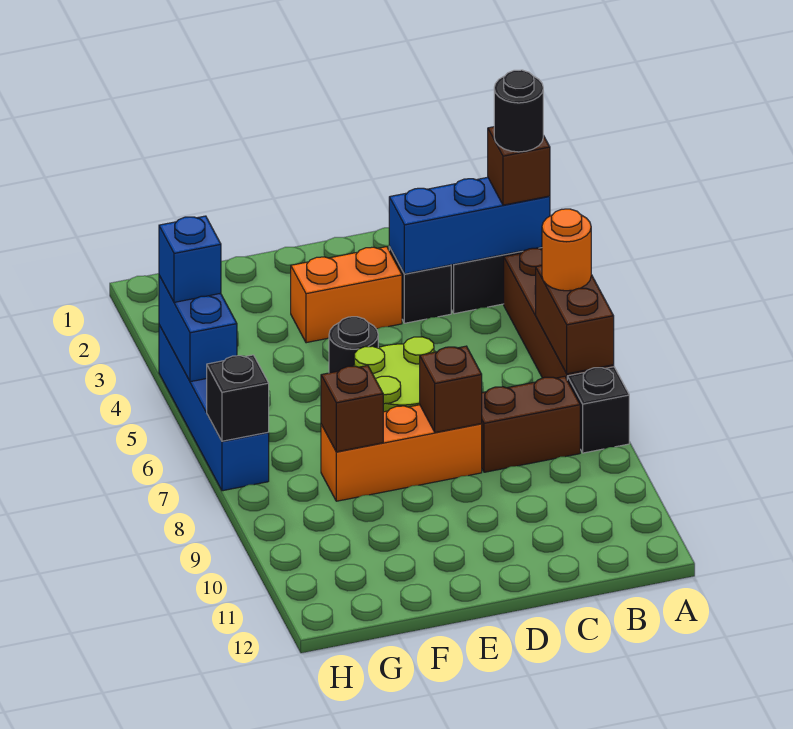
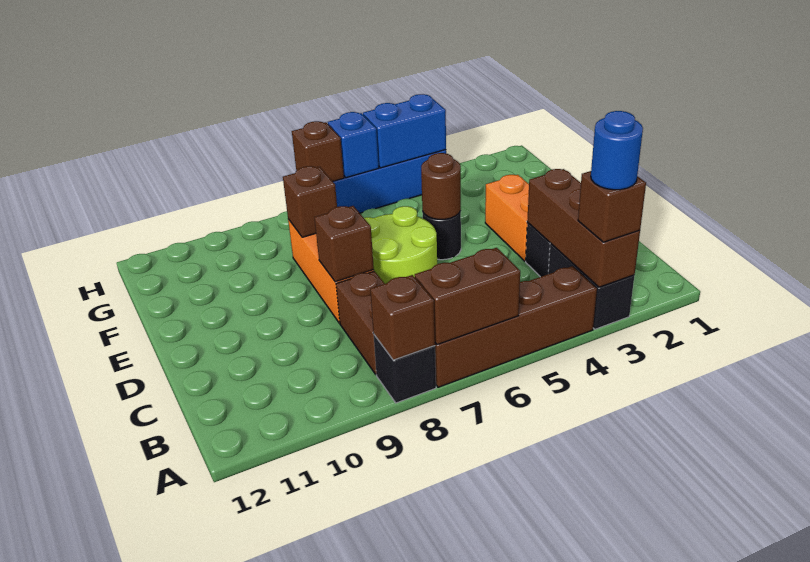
blue brick A3:C3 level 2 -> brown brick A3:C3 level 2
black round brick A3 level 4 -> blue round brick A3 level 4
orange round brick A6 level 3 -> none
none -> brown brick A8 level 2
none -> brown round brick E5 level 2
blue brick H4 level 3 -> blue brick H6 level 2
black brick H7 level 2 -> brown brick H7 level 2

